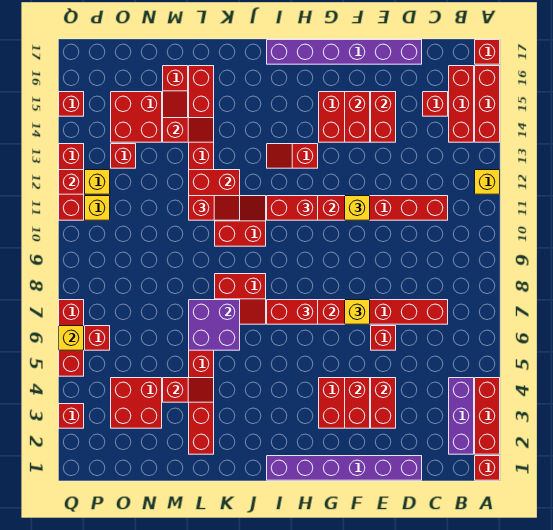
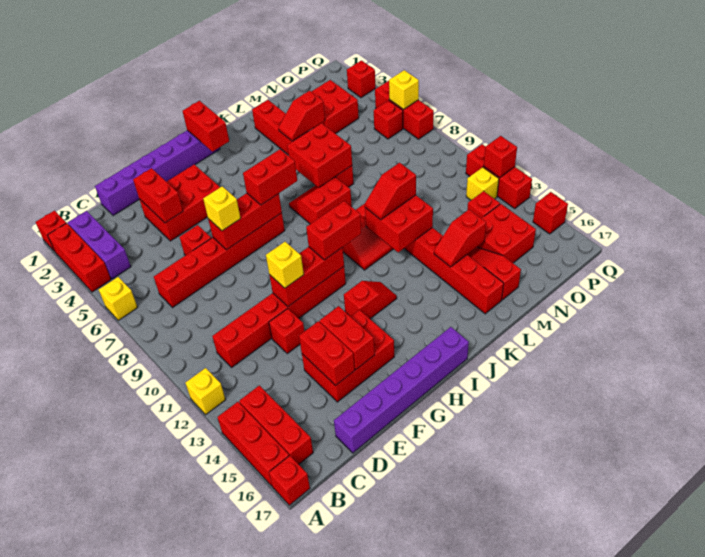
red brick C15 level 1 -> red brick E12 level 1
red brick F3:F4 level 2 -> red brick I1:I2 level 2
purple brick K6:L7 level 2 -> red brick K6:L7 level 2
yellow brick P11 level 1 -> yellow brick A6 level 1

